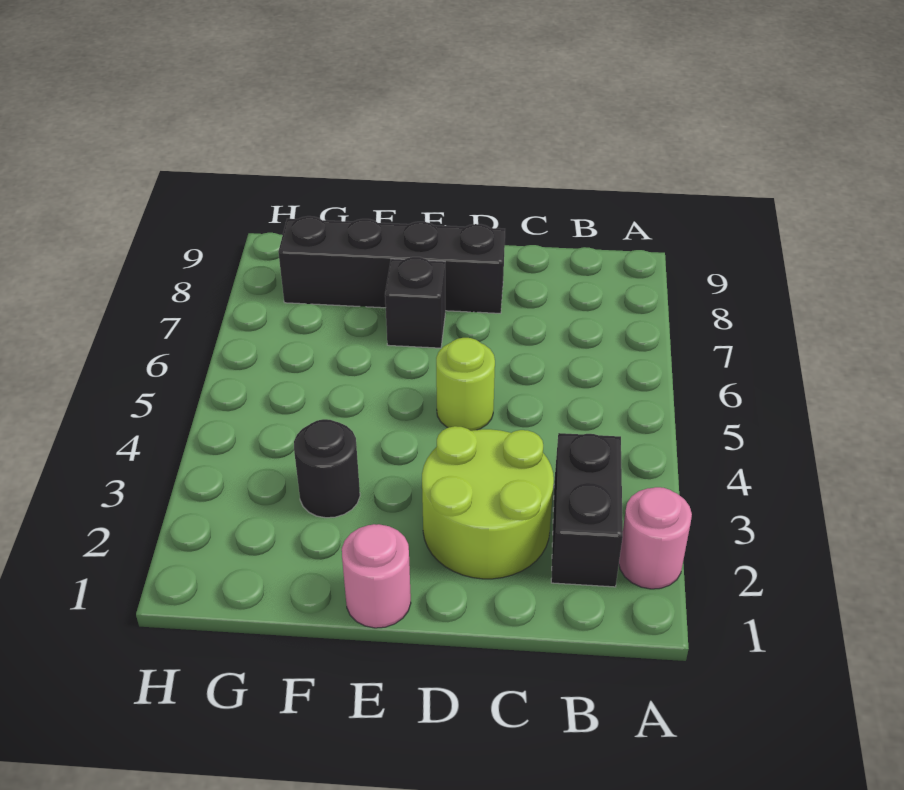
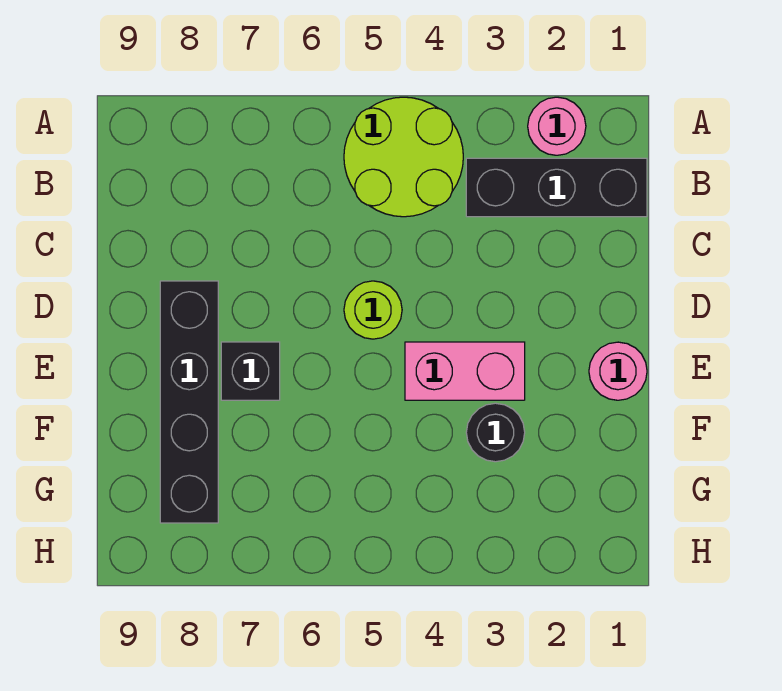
black brick B2:B3 level 1 -> black brick B1:B3 level 1
lime round brick C2:D3 level 1 -> lime round brick A4:B5 level 1
none -> pink brick E3:E4 level 1

